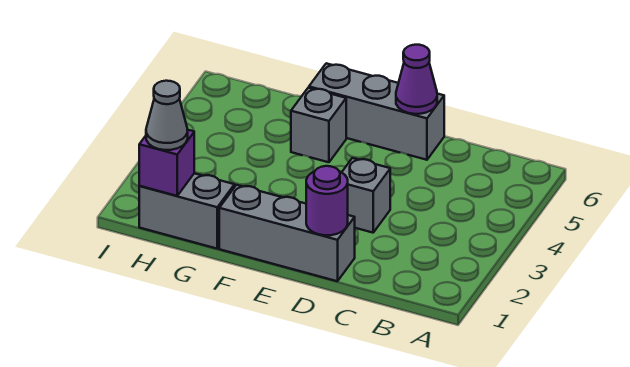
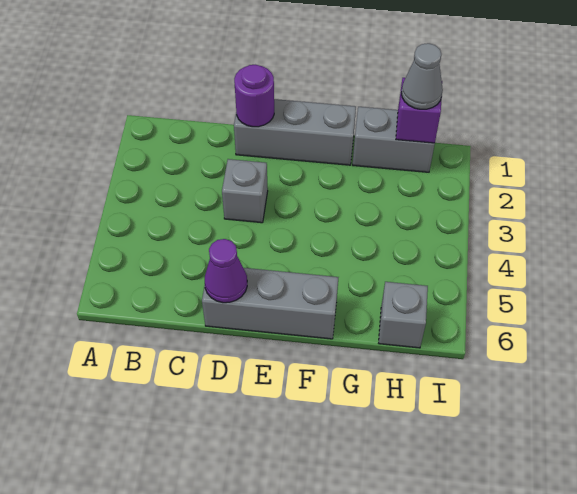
grey brick F5 level 1 -> grey brick H6 level 1

